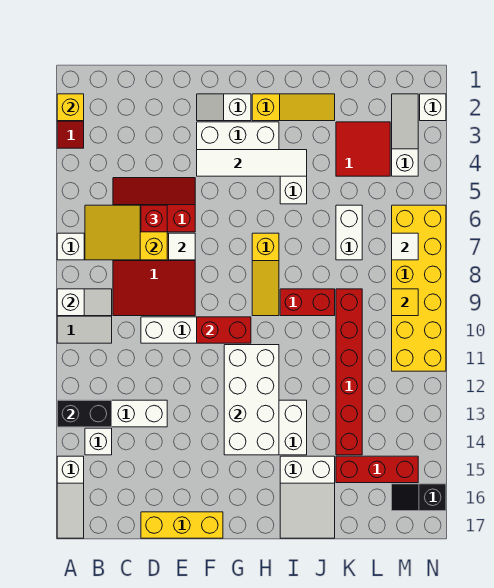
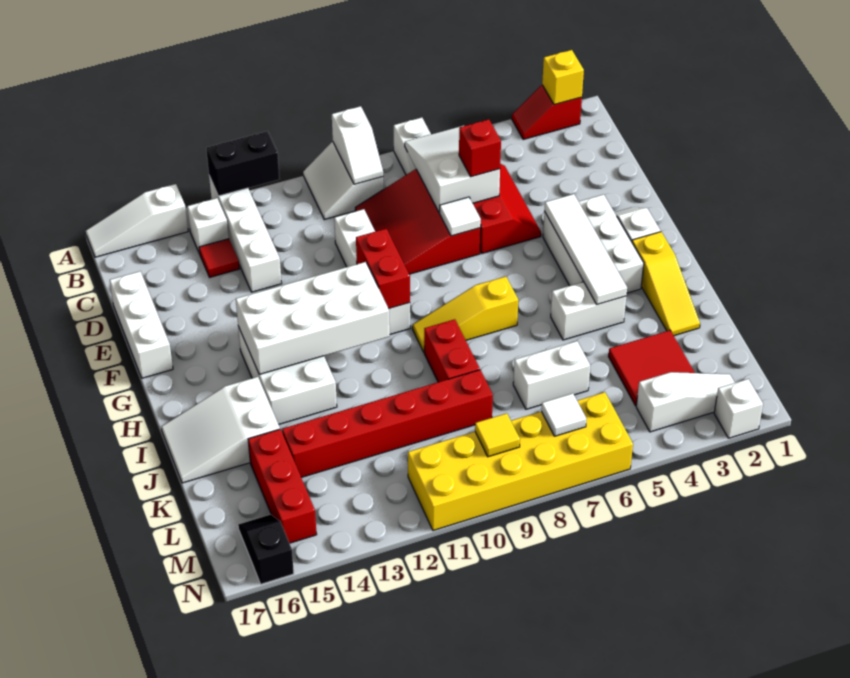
black brick A13:B13 level 2 -> black brick A12:A13 level 2
yellow slope B6:D7 level 2 top D -> white slope B6:D7 level 2 top D
none -> red tile C14 level 1
yellow brick D17:F17 level 1 -> white brick D17:F17 level 1

